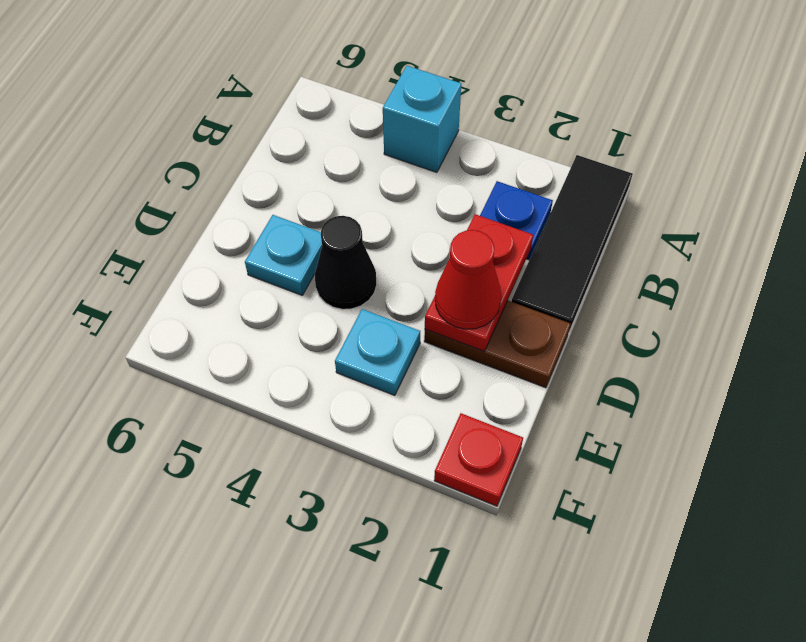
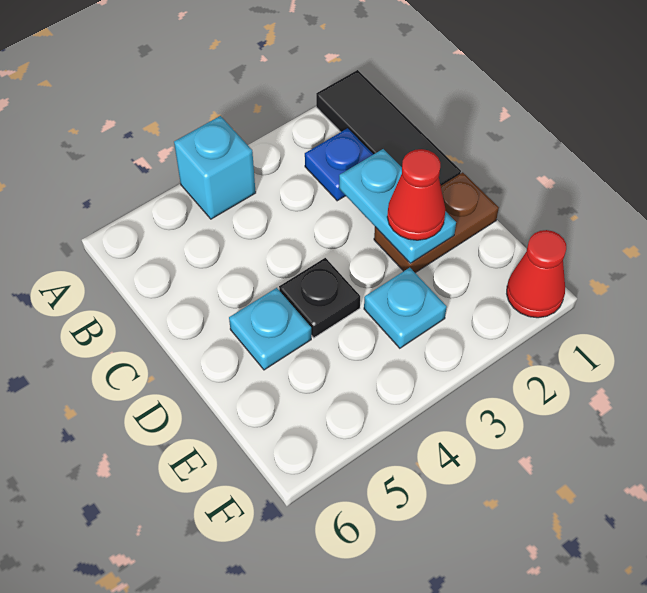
red plate C2:D2 level 2 -> cyan plate C2:D2 level 2
black cone D4 level 1 -> black plate D4 level 1
red plate F1 level 1 -> red cone F1 level 1

